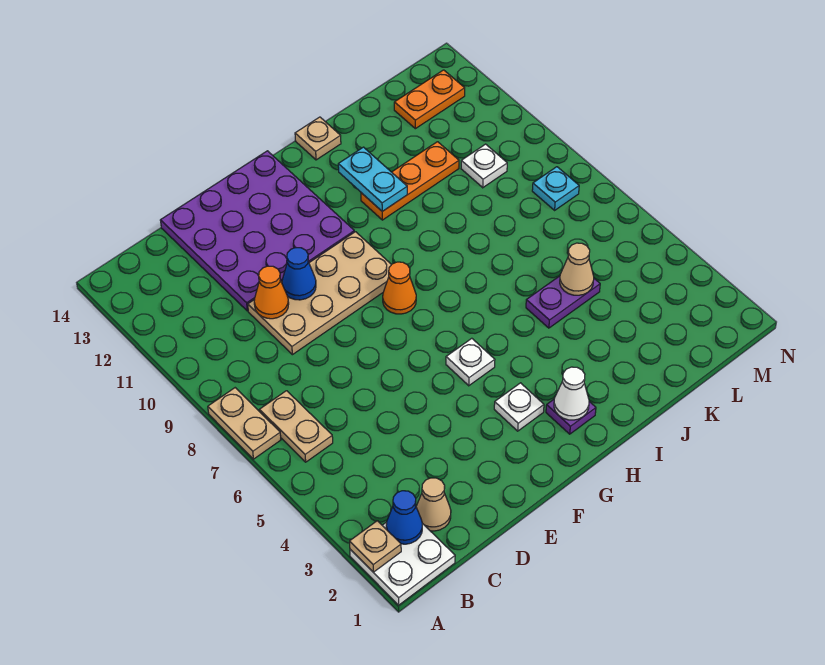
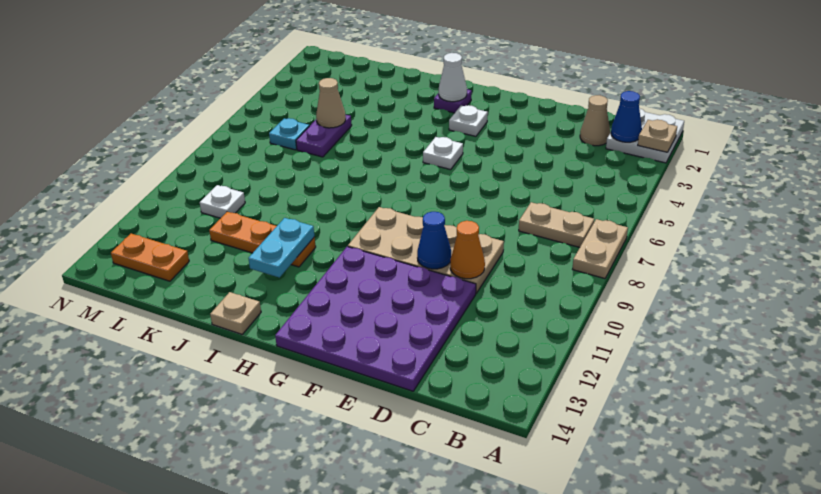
tan plate B6:B7 level 1 -> tan plate B7:C7 level 1
orange cone G8 level 1 -> none
purple plate J5:K5 level 1 -> purple plate K5:K6 level 1
cyan plate M8 level 1 -> cyan plate L6 level 1

